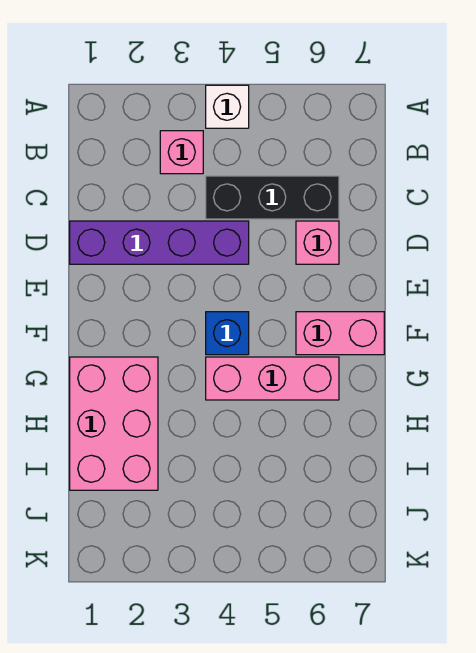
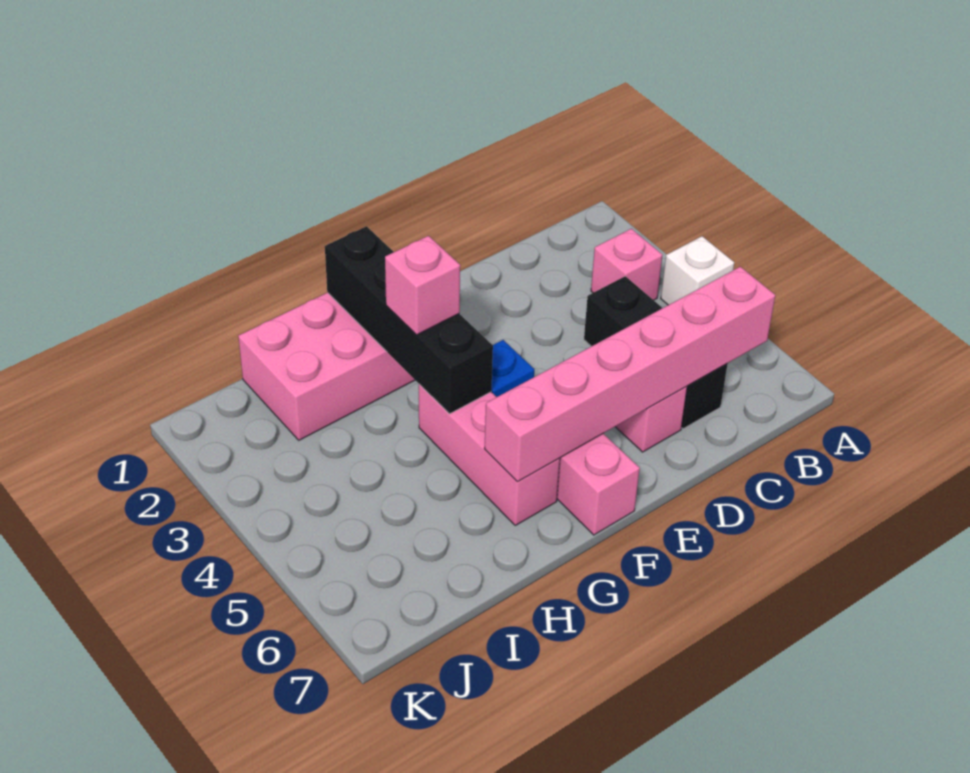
none -> pink brick B6:G6 level 2
purple brick D1:D4 level 1 -> none
none -> black brick G1:G4 level 2
none -> pink brick G3 level 3

